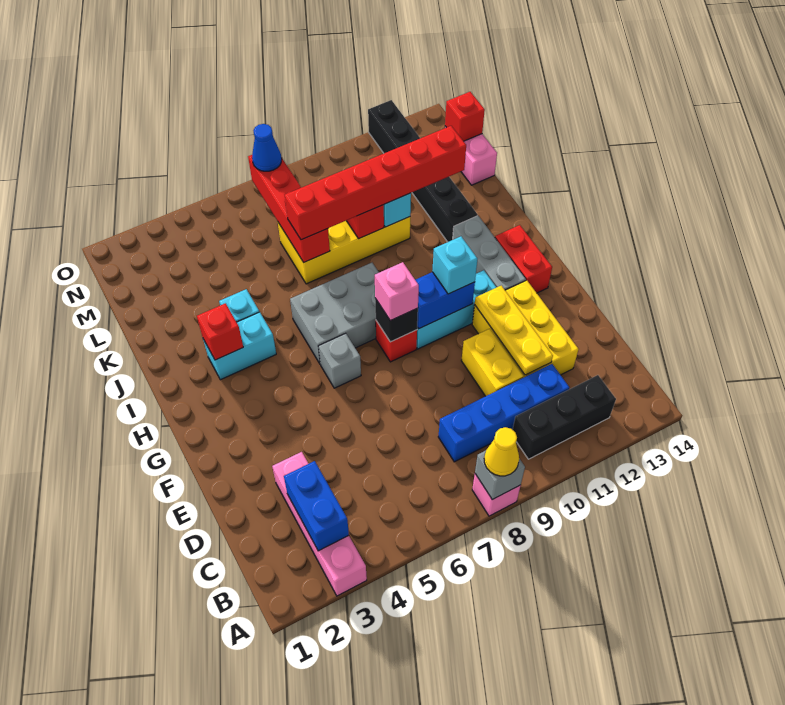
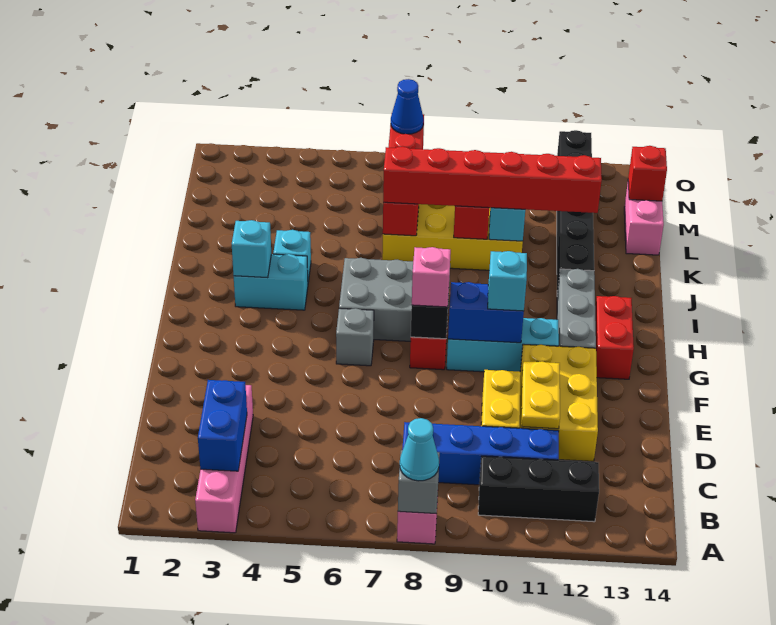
yellow cone A8 level 3 -> cyan cone A8 level 3
yellow plate D11:F11 level 2 -> yellow plate D11:E11 level 2
red brick I3 level 2 -> cyan brick I3 level 2

